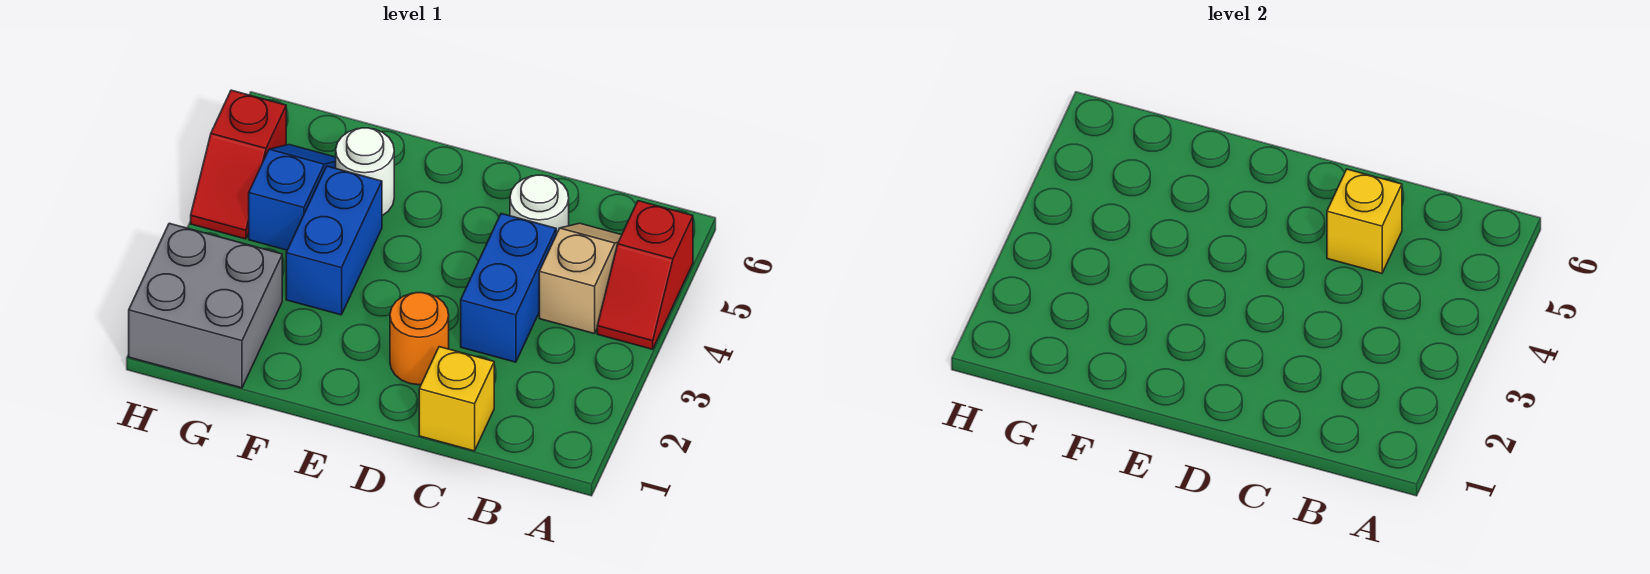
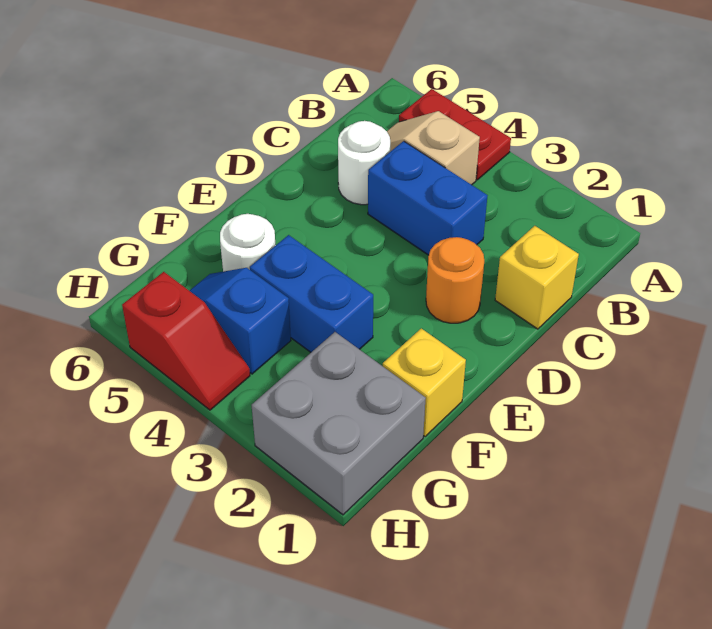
red slope A4:A5 level 1 top 5 -> red plate A4:A5 level 1
yellow brick C5 level 2 -> yellow brick F1 level 1

